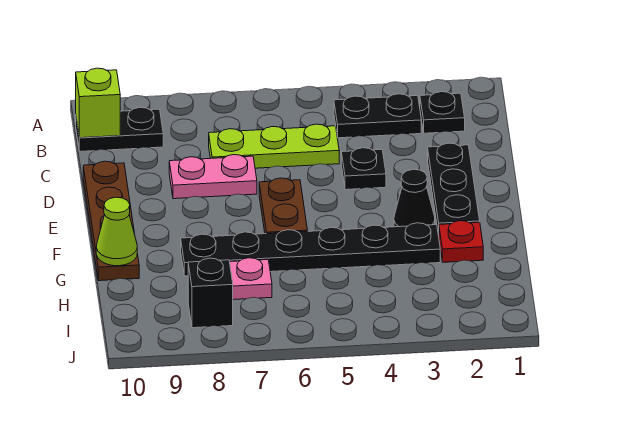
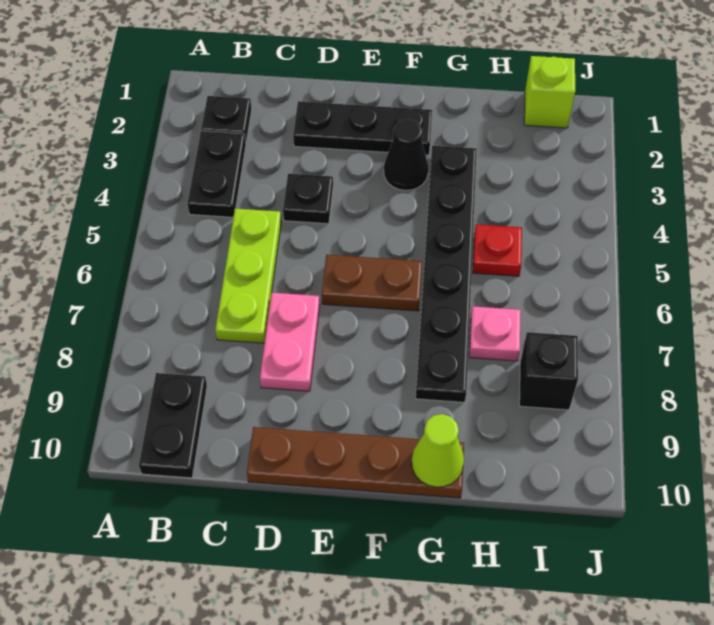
lime brick B10 level 2 -> lime brick I1 level 1
red plate G2 level 1 -> red plate H5 level 1

